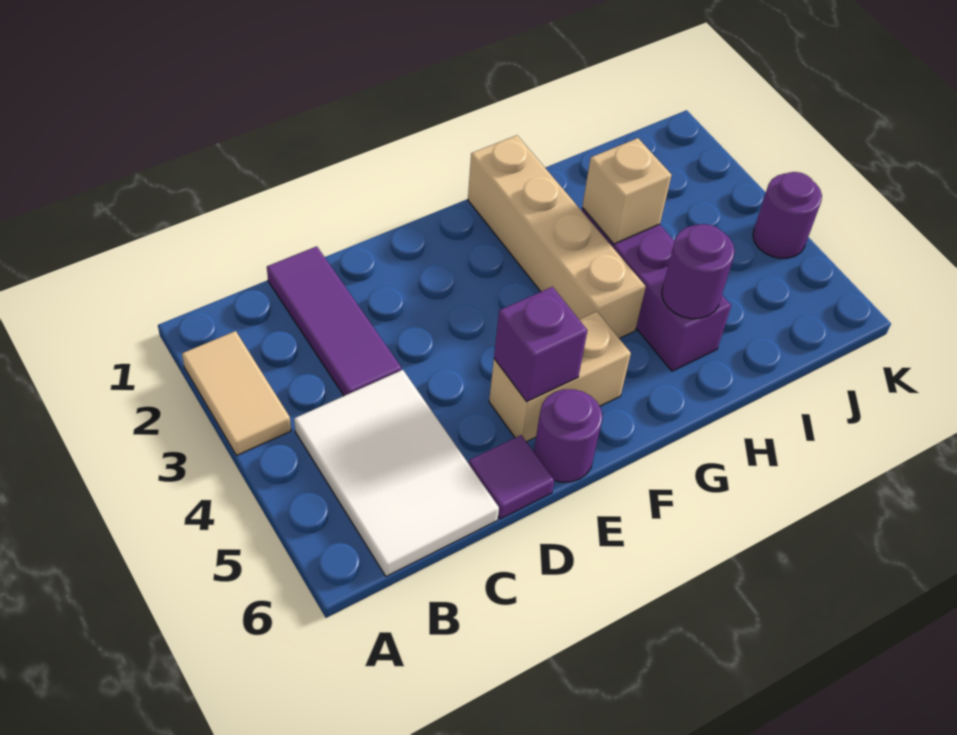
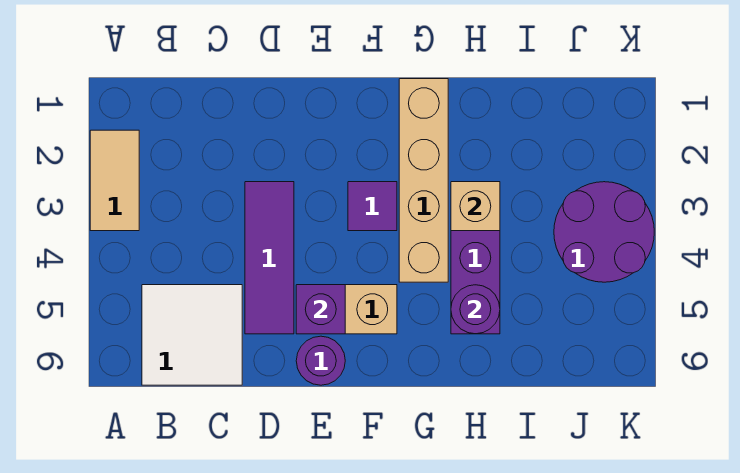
white tile B4:C6 level 1 -> white tile B5:C6 level 1
purple tile C1:C3 level 1 -> purple tile D3:D5 level 1
purple tile D6 level 1 -> purple tile F3 level 1
purple round brick K4 level 1 -> purple round brick J3:K4 level 1

